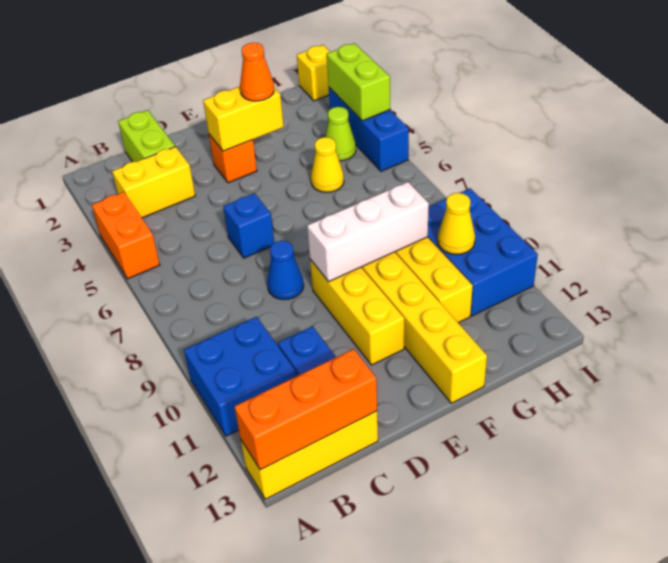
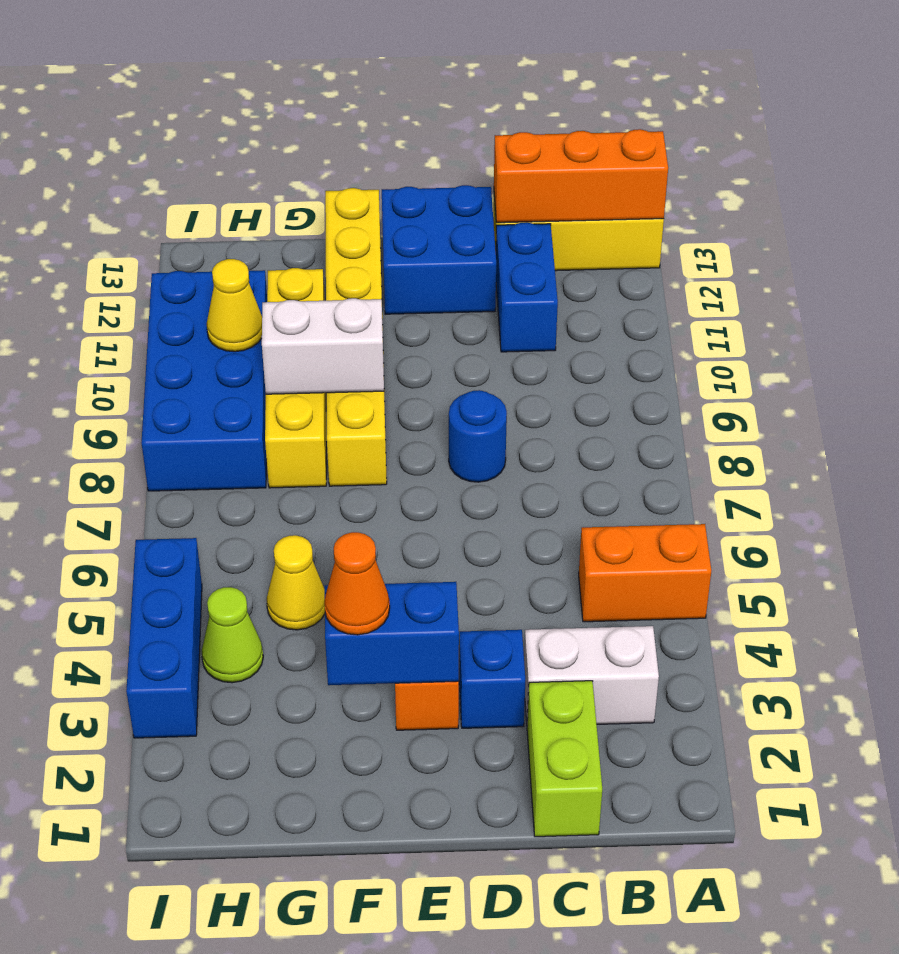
orange brick A4:A5 level 1 -> orange brick A5:B5 level 1
blue brick A10:B11 level 1 -> blue brick D12:E13 level 1
yellow brick B3:C3 level 1 -> white brick B3:C3 level 1
blue brick D6 level 1 -> blue brick D3 level 1
blue cone D8 level 1 -> blue round brick D8 level 1
yellow brick E3:F3 level 2 -> blue brick E3:F3 level 2
yellow brick E9:E11 level 1 -> none
white brick E9:G9 level 2 -> white brick F9:G9 level 2
blue brick H9:I11 level 1 -> blue brick H8:I11 level 1
yellow brick I1 level 1 -> none
lime brick I3:I4 level 2 -> none

